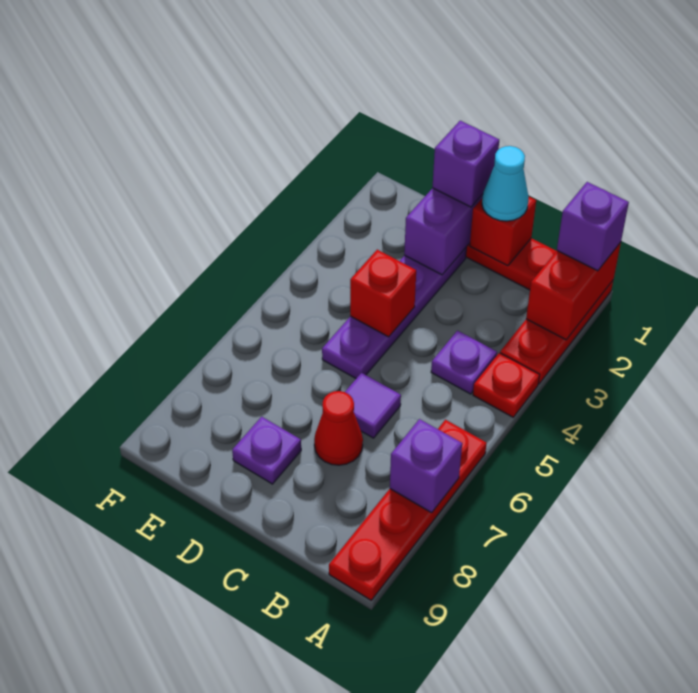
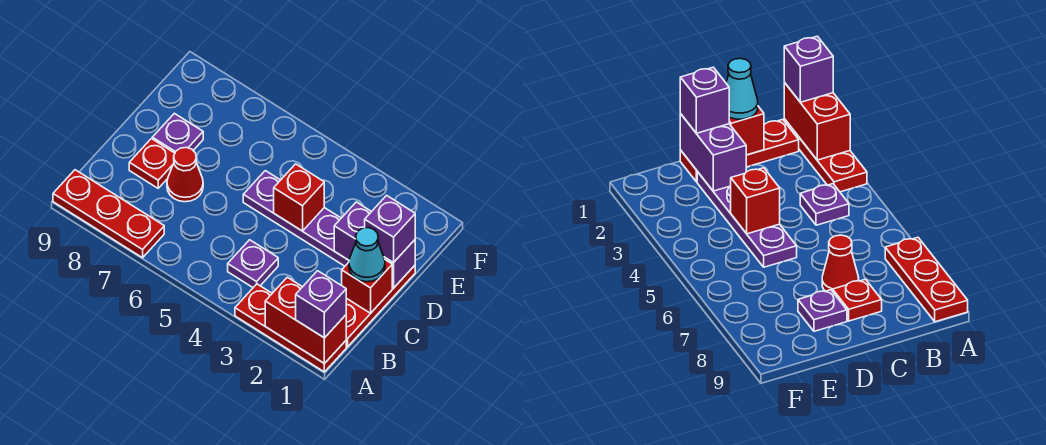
red plate A4 level 1 -> red plate C8 level 1
red plate A6:A9 level 1 -> red plate A7:A9 level 1
purple brick A7 level 2 -> none
purple tile C6 level 1 -> none

